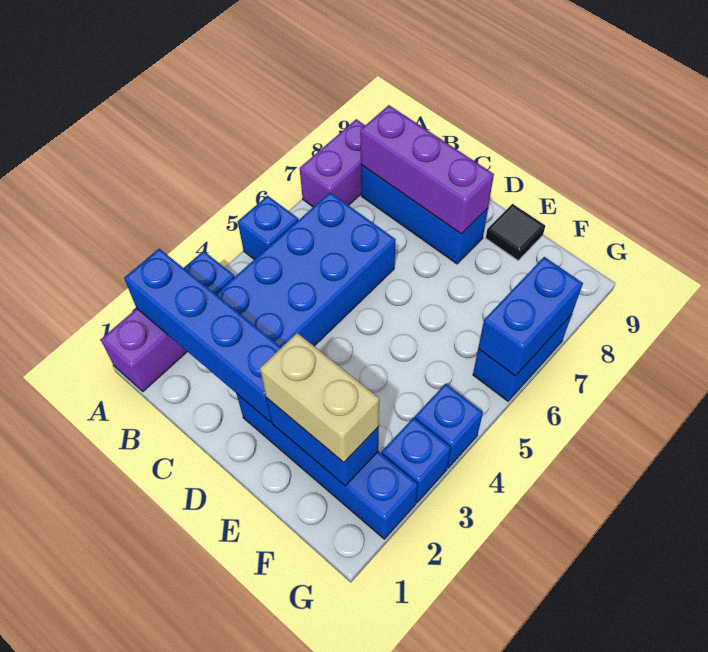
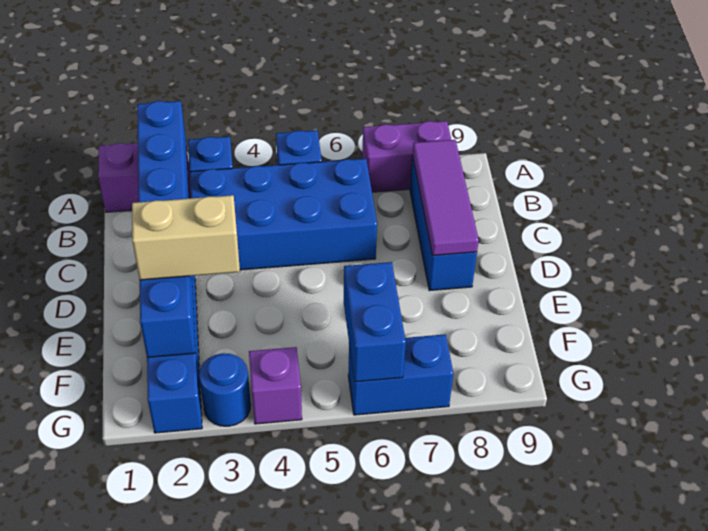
purple brick B8:D8 level 2 -> purple tile B8:D8 level 2
tan brick E2:F2 level 3 -> tan brick E2:E3 level 3
black tile E9 level 1 -> none
blue brick G3 level 1 -> blue round brick G3 level 1
blue brick G4 level 1 -> purple brick G4 level 1
blue brick G6:G7 level 2 -> blue brick F6:G6 level 2

